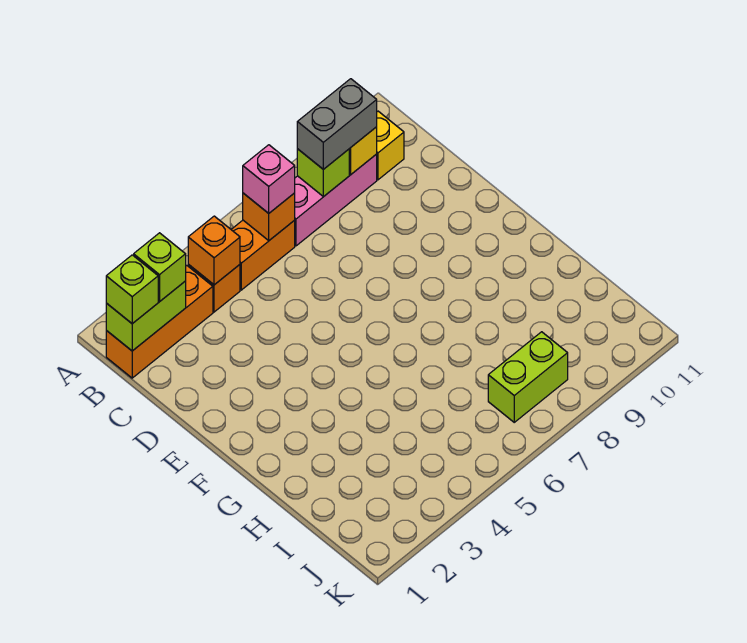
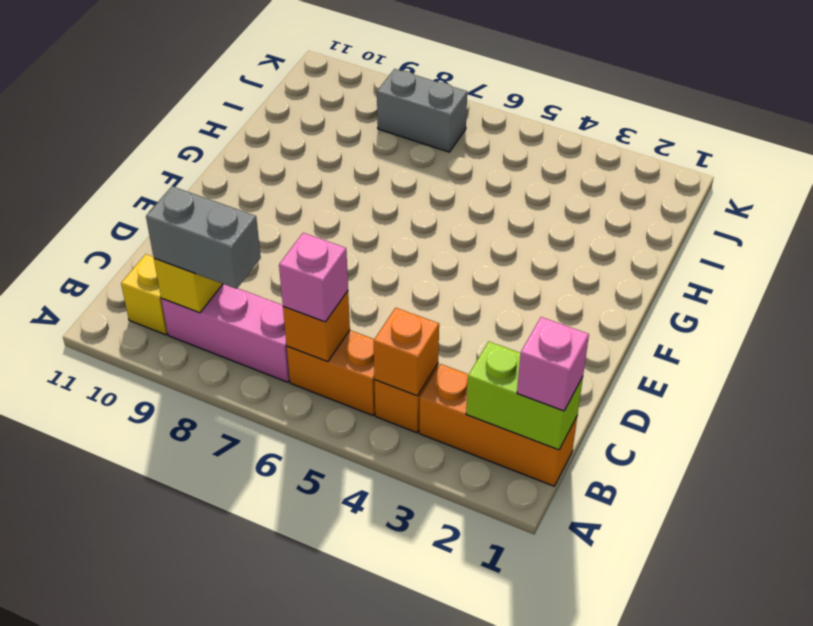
lime brick B1 level 3 -> pink brick B1 level 3
lime brick B2 level 3 -> none
lime brick B8 level 2 -> none
lime brick J7:J8 level 1 -> grey brick J7:J8 level 1

